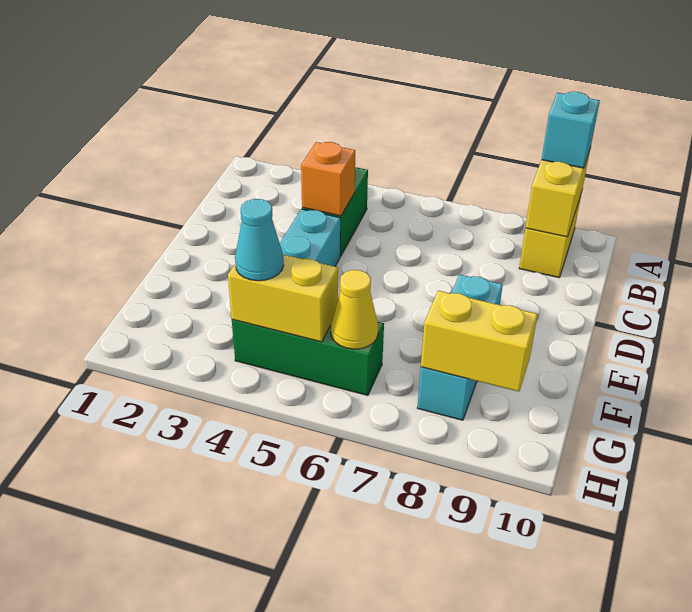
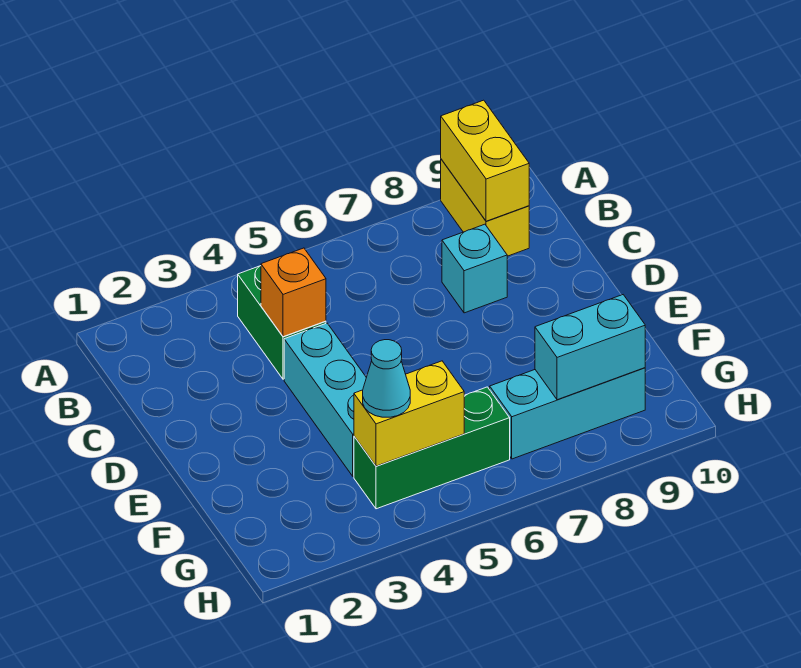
cyan brick A9 level 3 -> cyan brick C8 level 1
cyan brick E8:G8 level 1 -> cyan brick G7:G9 level 1
yellow cone G6 level 2 -> none
yellow brick G8:G9 level 2 -> cyan brick G8:G9 level 2

